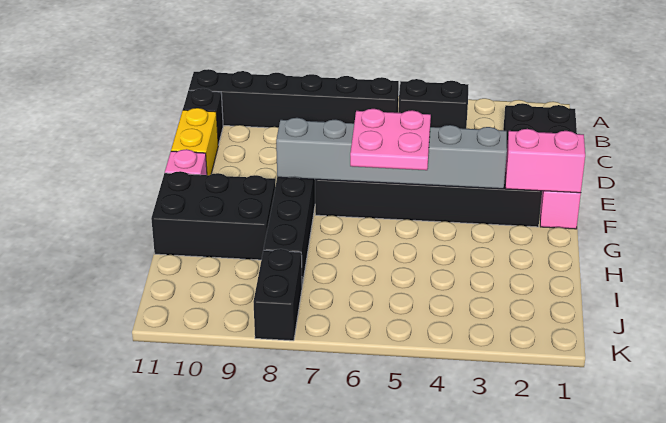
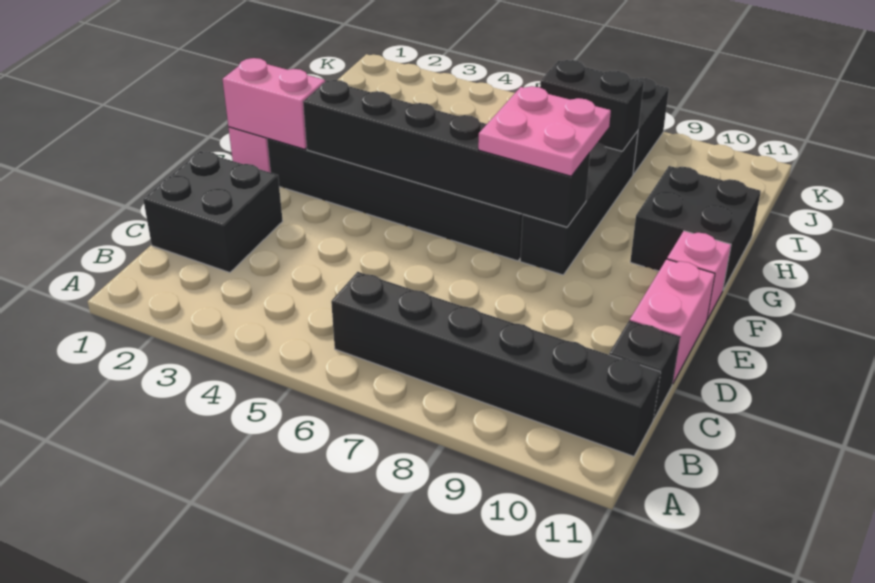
black brick B4:B5 level 1 -> black brick I7:I8 level 2
yellow brick D11:E11 level 1 -> pink brick D11:E11 level 1
grey brick F3:F8 level 2 -> black brick F3:F8 level 2
pink plate F5:G6 level 3 -> pink plate F7:G8 level 3
black brick G9:H11 level 1 -> black brick G10:H11 level 1

